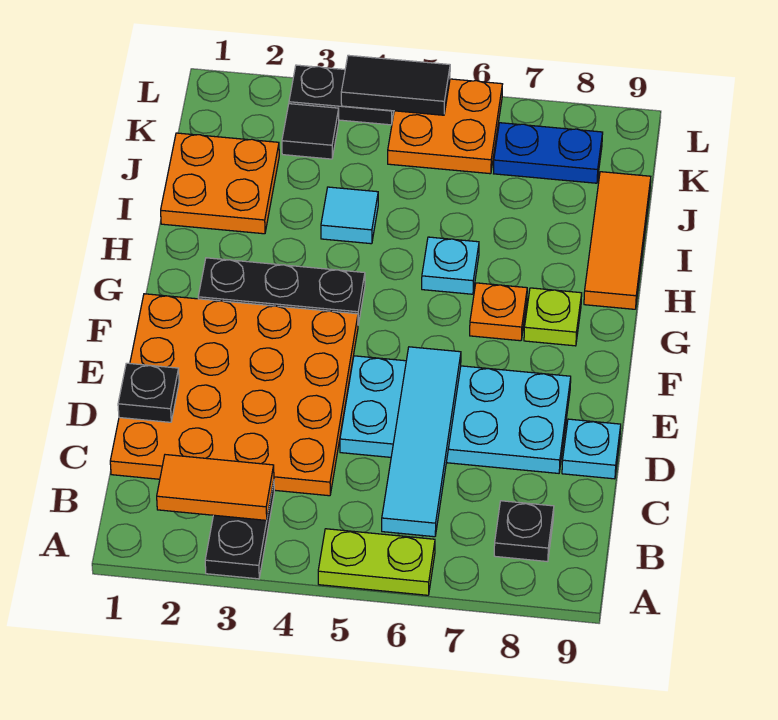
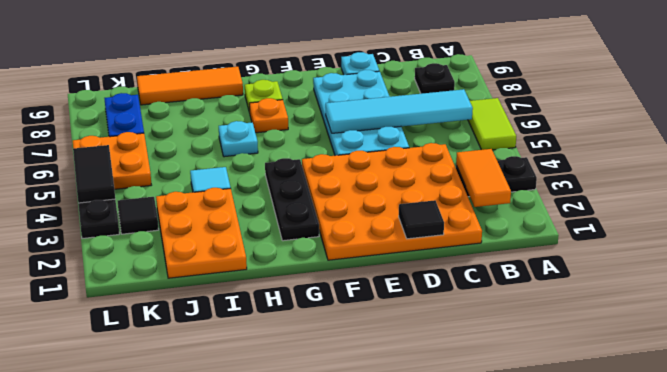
lime plate A5:A6 level 1 -> lime tile A5:A6 level 1
black plate D1 level 2 -> black tile D1 level 2
orange plate I1:J2 level 1 -> orange plate I1:J3 level 1

